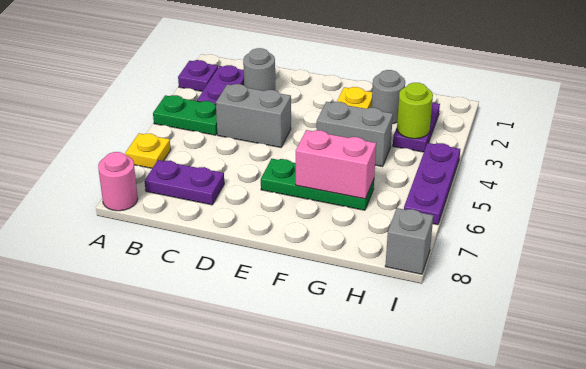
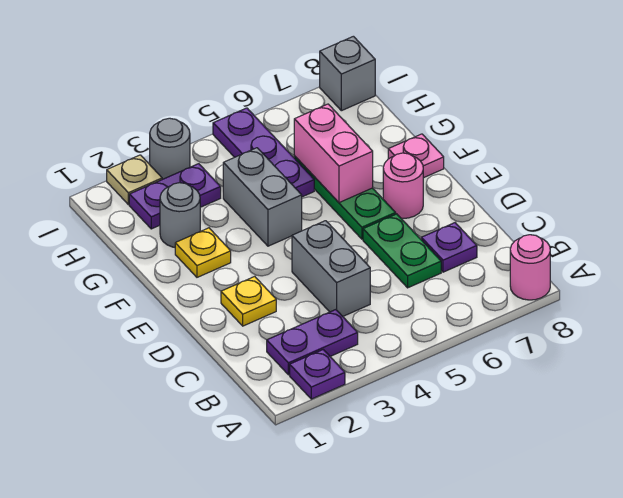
green plate A4:B4 level 1 -> green plate C6:D6 level 1
yellow plate A6 level 1 -> yellow plate D2 level 1
purple plate B7:C7 level 1 -> purple plate C7 level 1
grey round brick C2 level 1 -> grey round brick I3 level 1
none -> pink round brick E7 level 1
none -> pink plate F8 level 1
lime round brick H3 level 2 -> none
none -> tan plate I2 level 1
purple plate I4:I6 level 1 -> purple plate G5:I5 level 1

